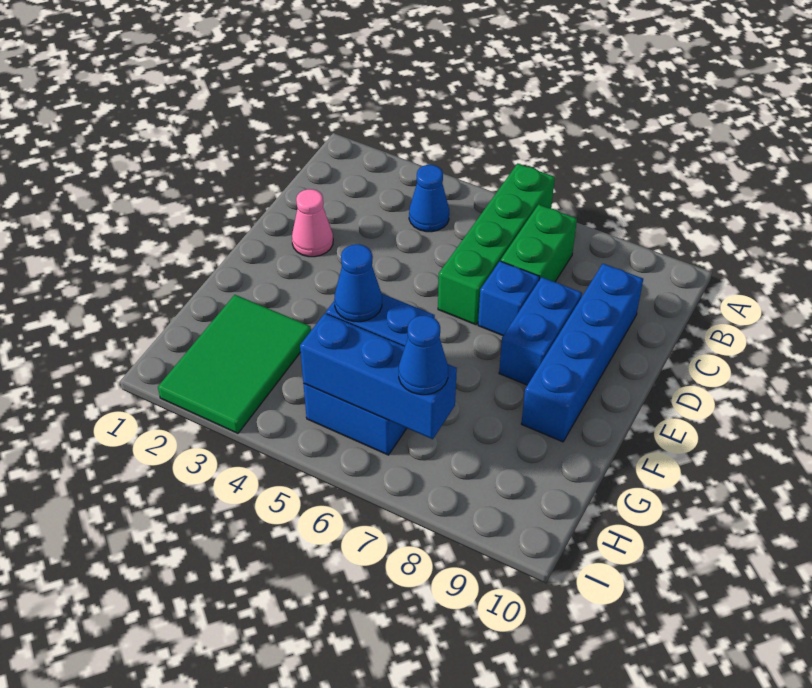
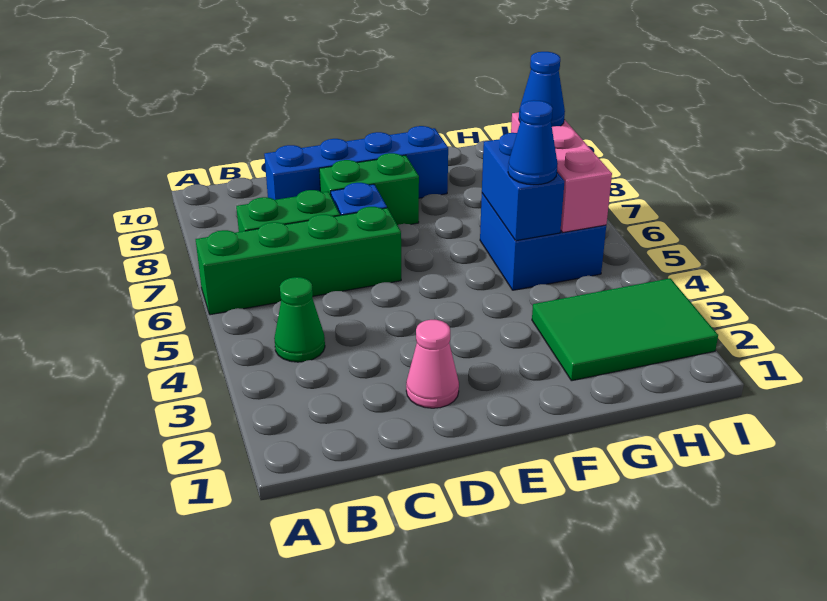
blue cone B4 level 1 -> green cone B4 level 1
blue brick D8:E8 level 1 -> green brick D8:E8 level 1
blue brick H5:H7 level 2 -> pink brick H5:H7 level 2

